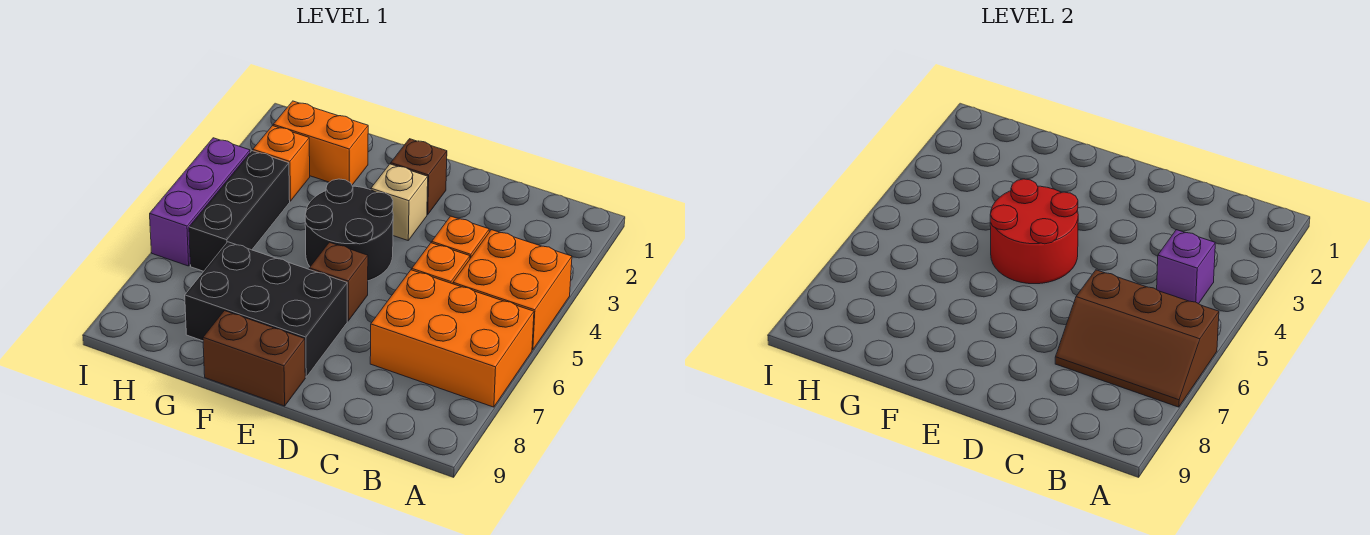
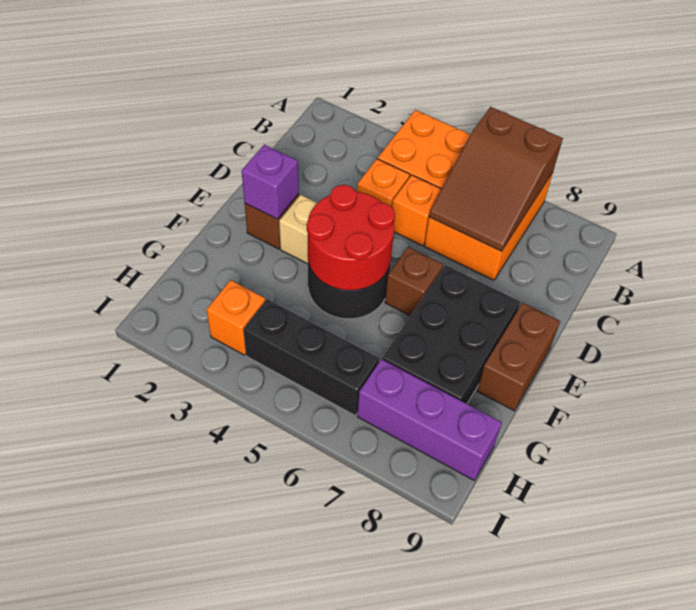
brown slope A6:C7 level 2 top 6 -> brown slope A6:C7 level 2 top A
purple brick B4 level 2 -> purple brick E2 level 2
orange brick G2:H2 level 1 -> none
purple brick I4:I6 level 1 -> purple brick H7:H9 level 1

